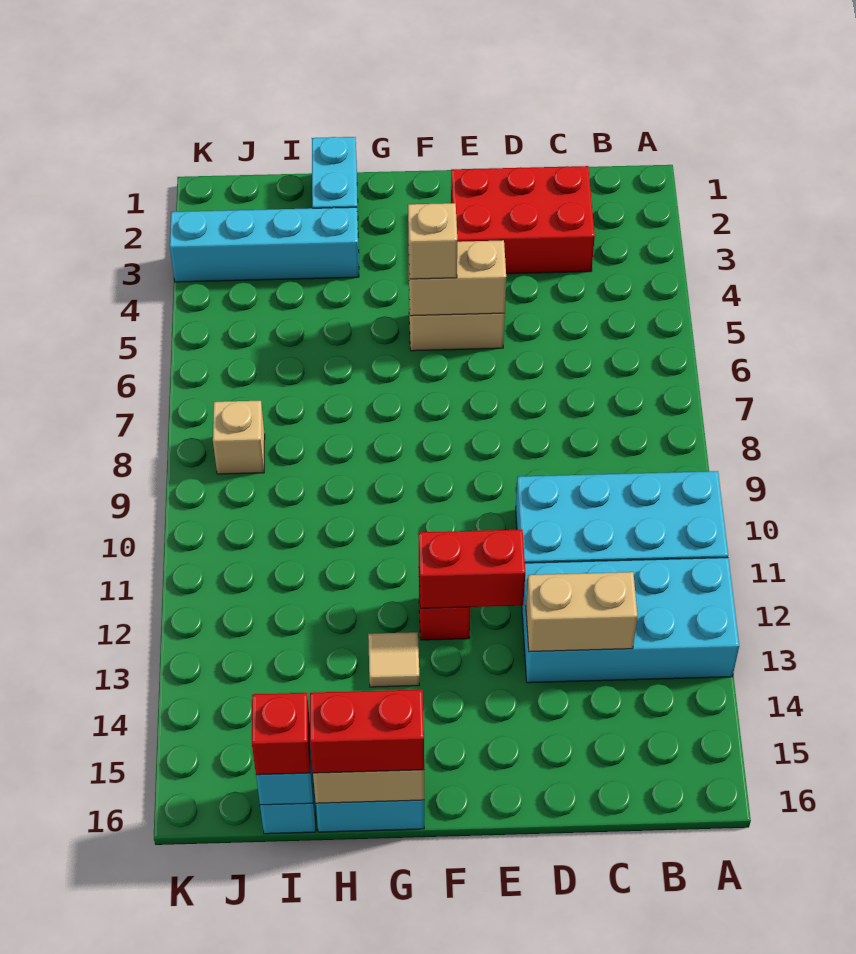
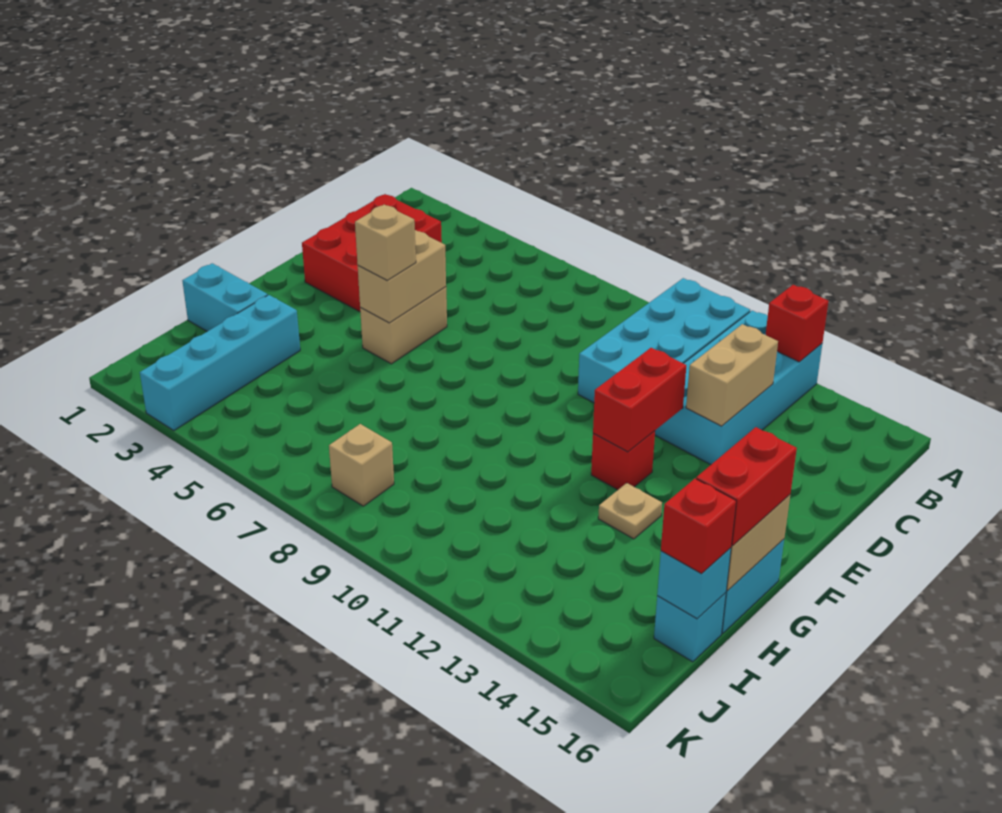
none -> red brick A13 level 2
tan tile G13 level 1 -> tan plate G13 level 1

